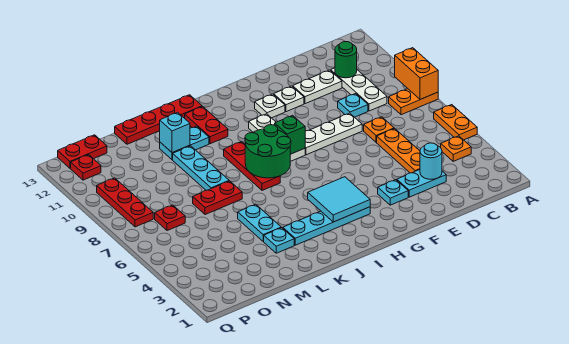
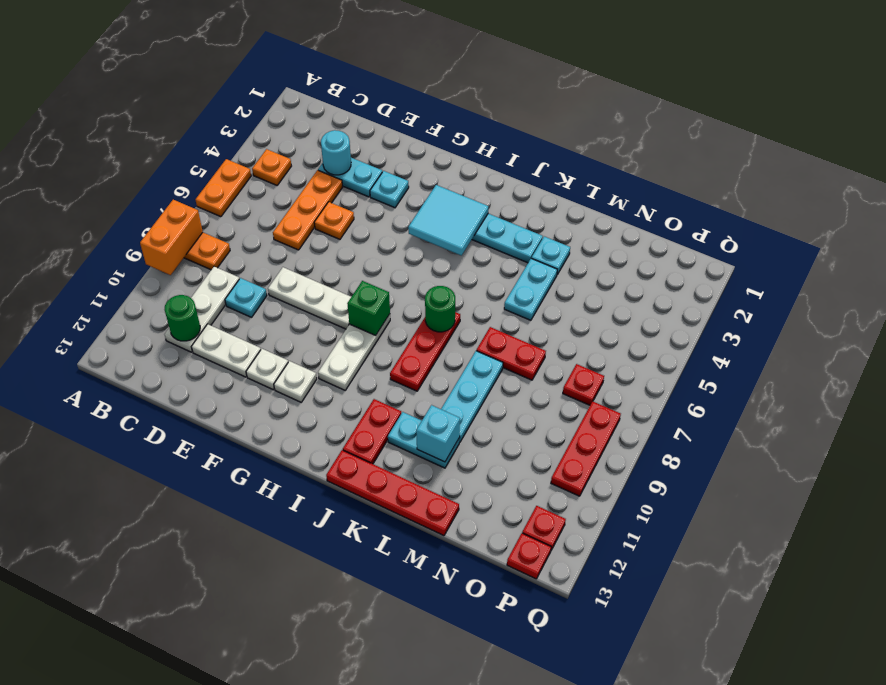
orange plate D7 level 1 -> orange plate E5 level 1
green round brick I7:J8 level 2 -> green round brick J7 level 2
red plate O13:P13 level 1 -> red plate P13 level 1

